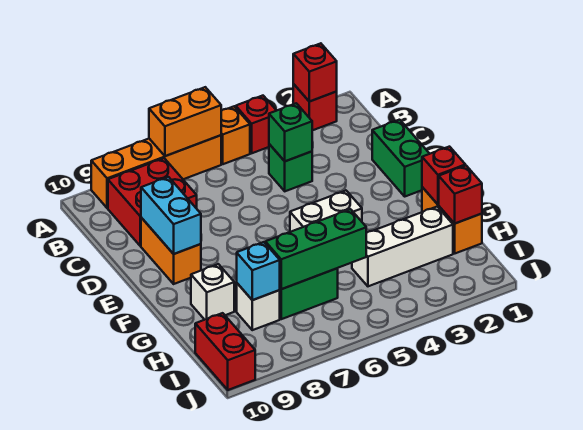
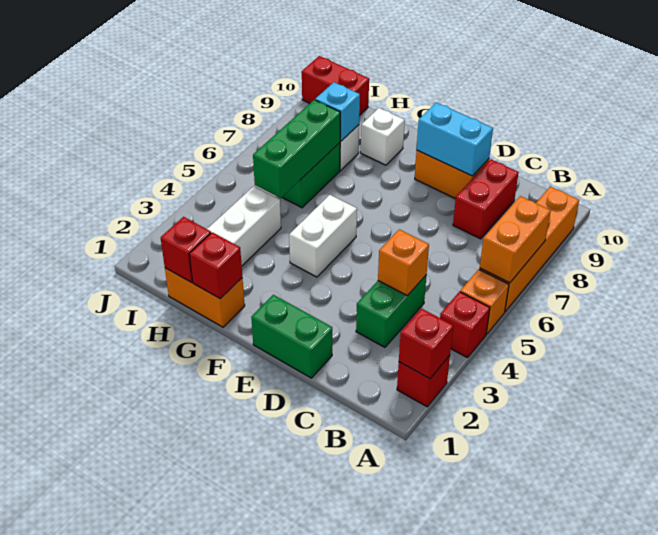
red brick B8:C9 level 1 -> red brick C8:C9 level 1
green brick C4 level 1 -> green brick C3:C4 level 1
green brick C4 level 2 -> orange brick C4 level 2

